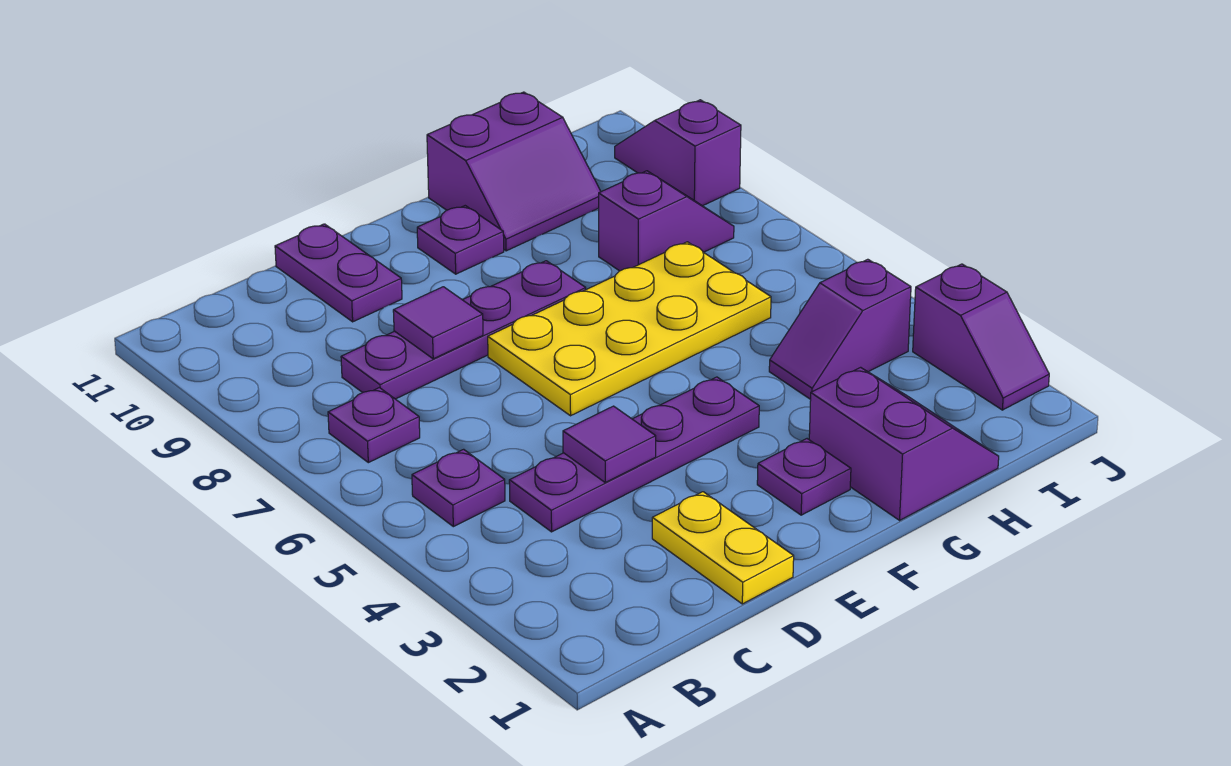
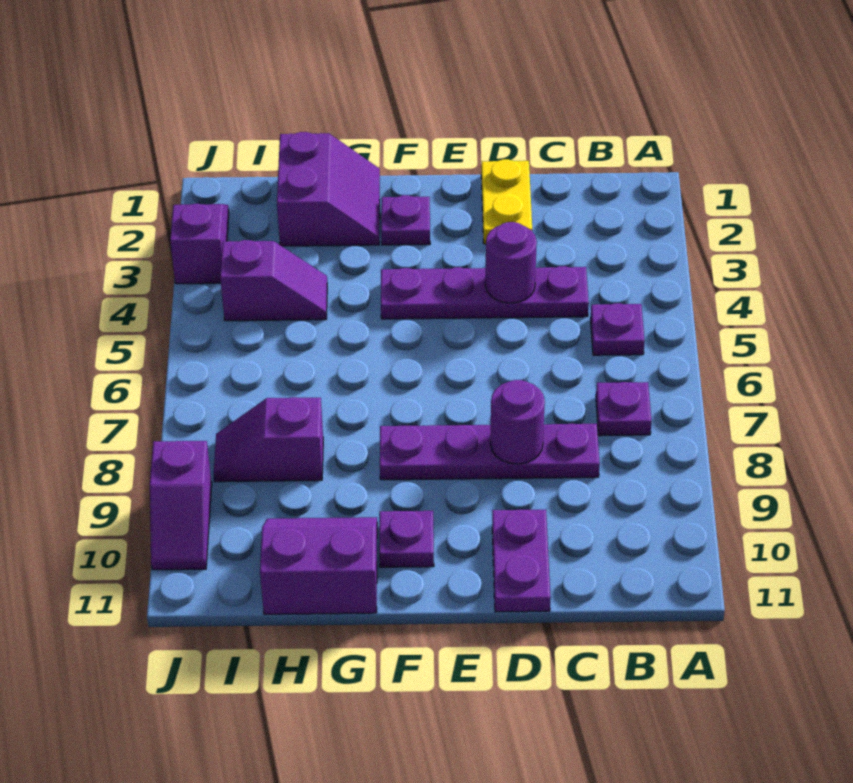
purple tile D4 level 2 -> purple round brick D4 level 2
purple tile D8 level 2 -> purple round brick D8 level 2
yellow plate E6:H7 level 1 -> none
purple slope G1:H2 level 1 top G -> purple slope G1:H2 level 1 top H

